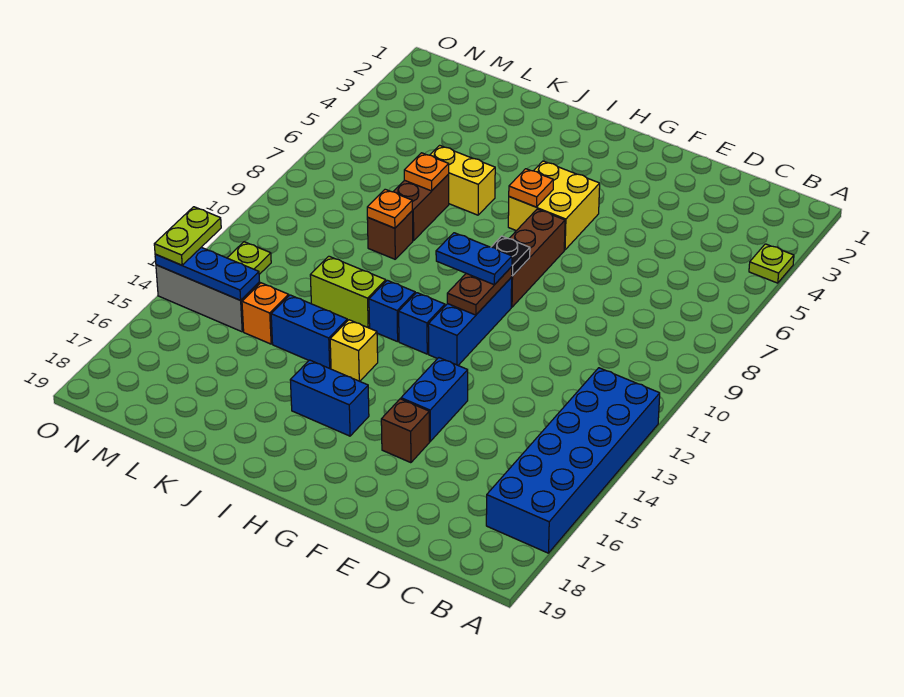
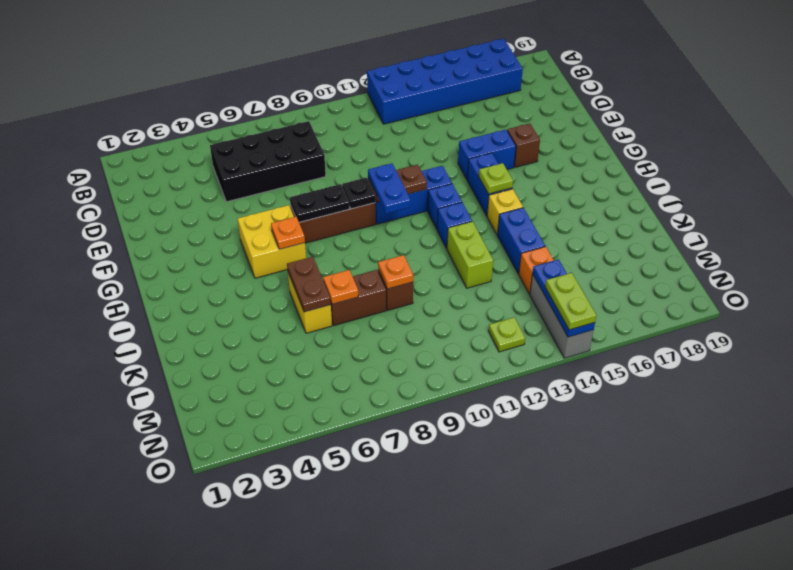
lime plate A4 level 1 -> lime plate H14 level 2
none -> black brick C5:D8 level 1
none -> black plate G7:G8 level 2
blue brick H16:I16 level 1 -> blue brick G14:H14 level 1
none -> brown plate J6:K6 level 2
lime plate O13:O14 level 3 -> lime plate N14:O14 level 3

